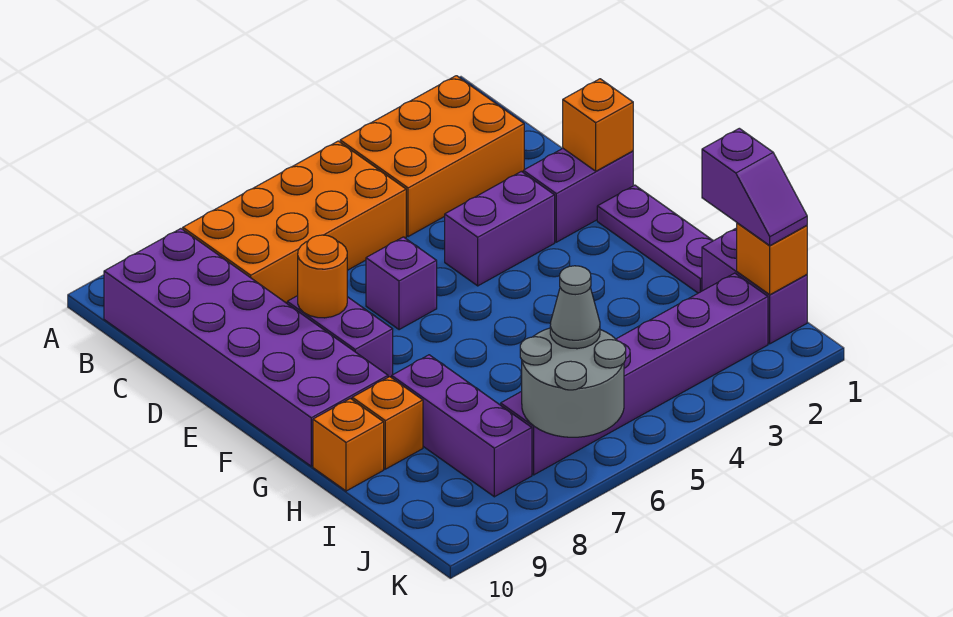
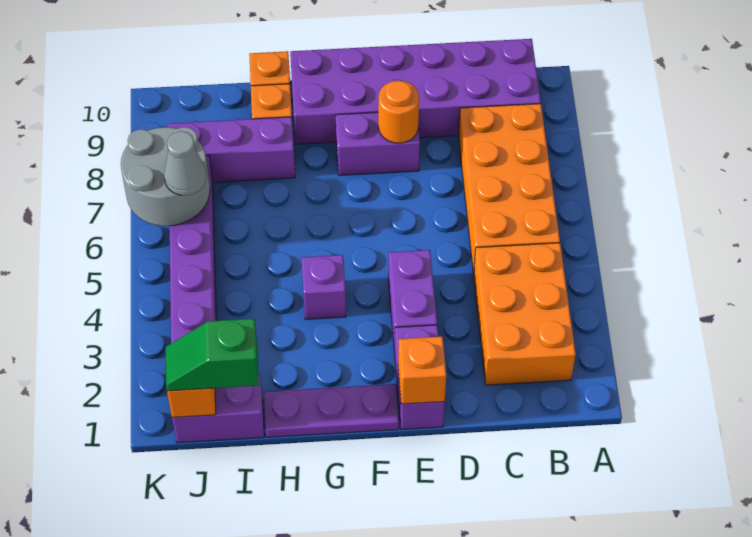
purple brick E6 level 1 -> purple brick G4 level 1
purple slope I1:J1 level 3 top I -> green slope I1:J1 level 3 top I

